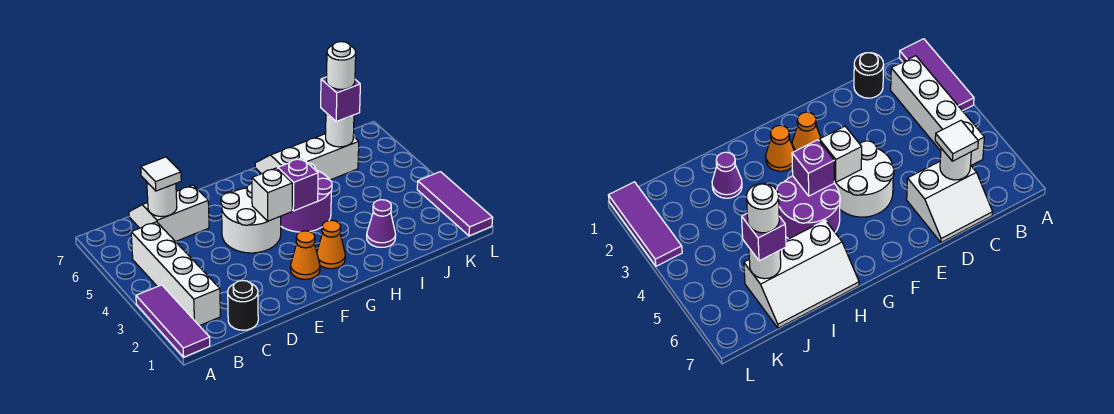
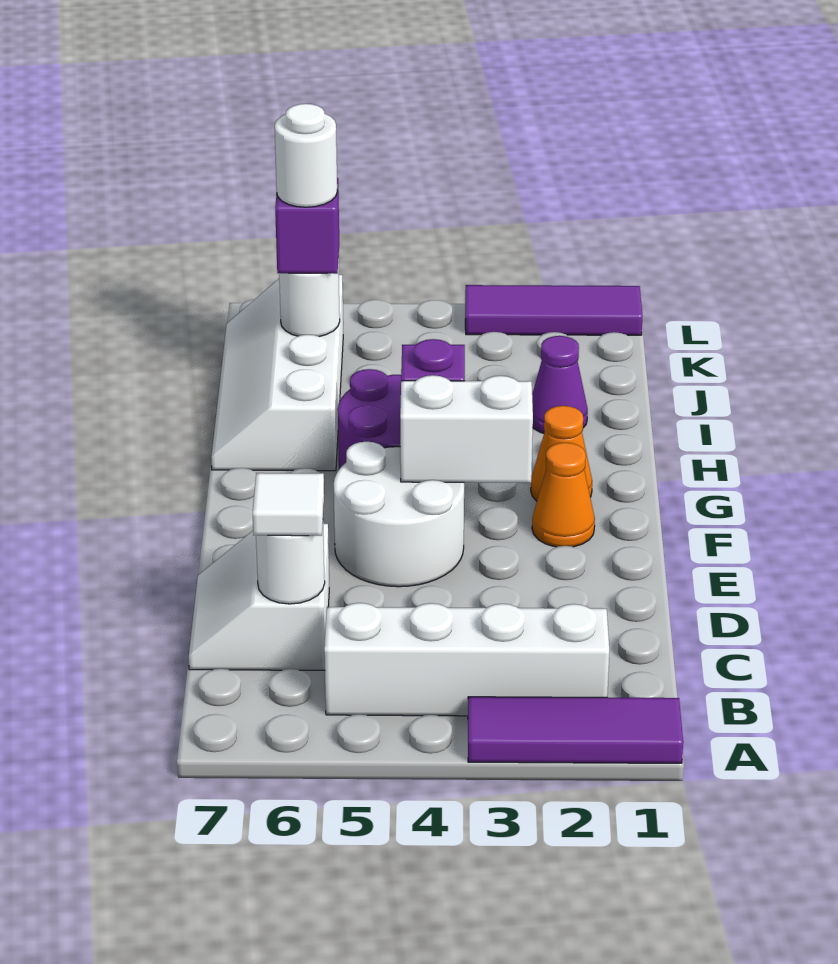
black round brick C1 level 1 -> none
white brick F4 level 2 -> white brick F3:F4 level 2
white slope H6:J7 level 1 top 6 -> white slope H6:K7 level 1 top 6

